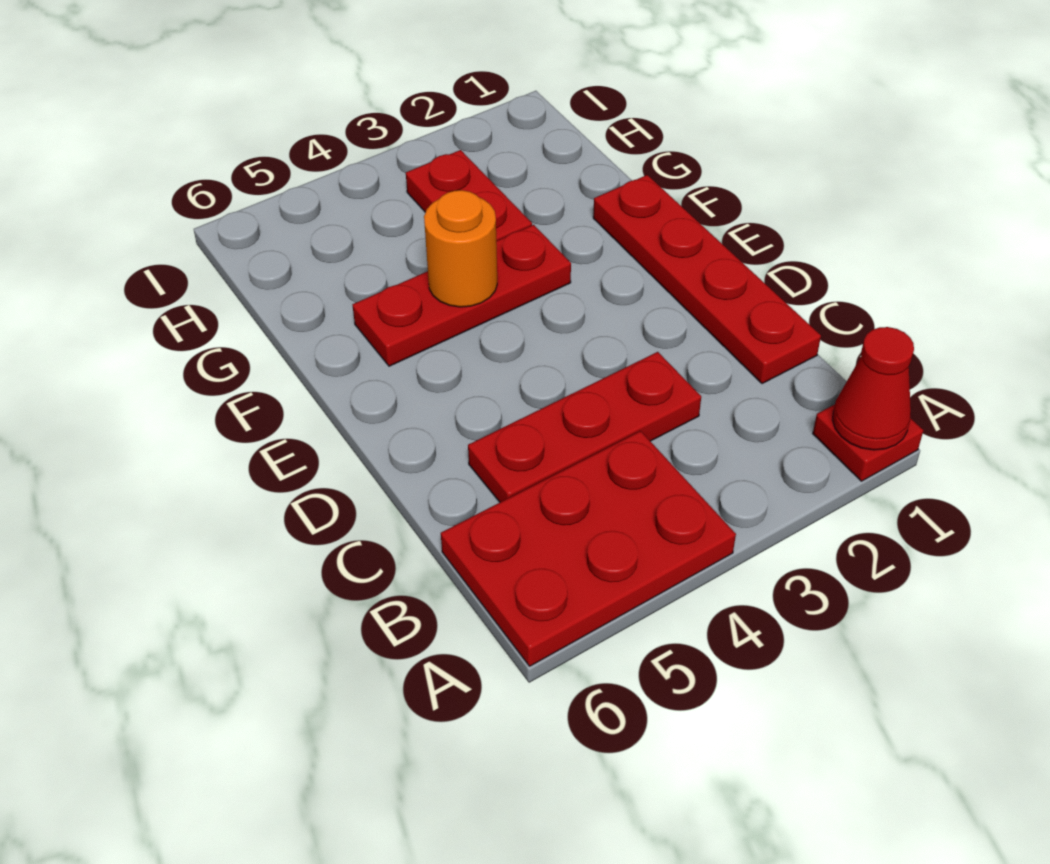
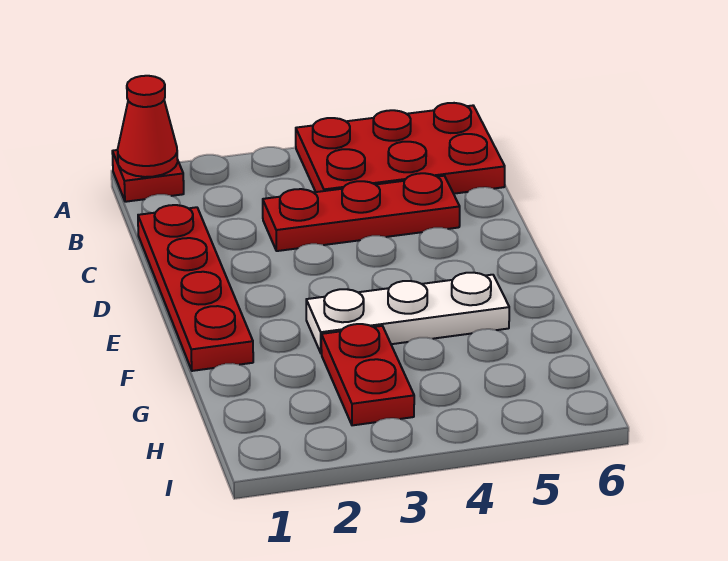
red plate F3:F5 level 1 -> white plate F3:F5 level 1
orange round brick F4 level 2 -> none

